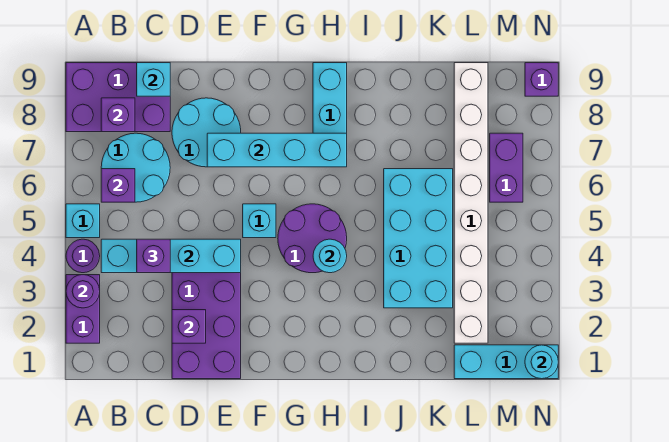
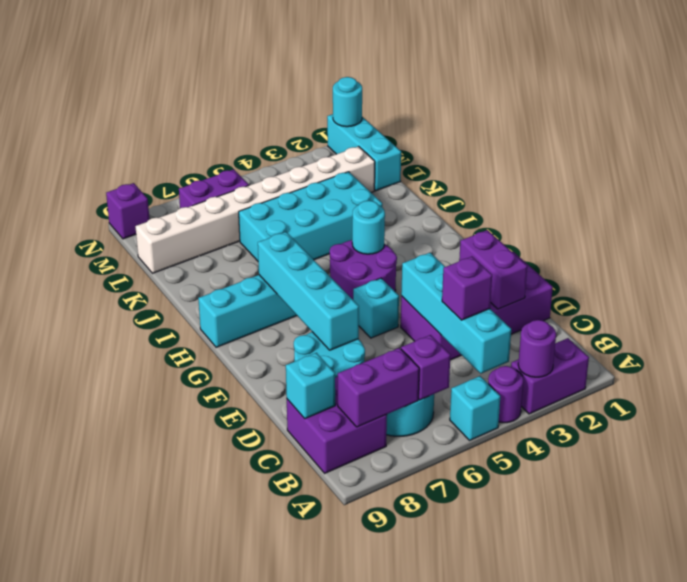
purple brick A8:C9 level 1 -> purple brick B8:C9 level 1
purple brick B8 level 2 -> purple brick B7:B8 level 2
purple brick D2 level 2 -> purple brick D2:E2 level 2

